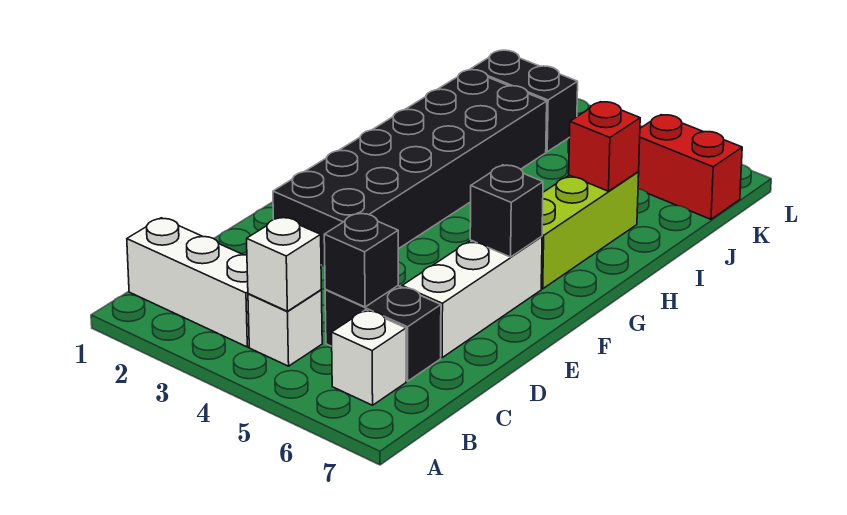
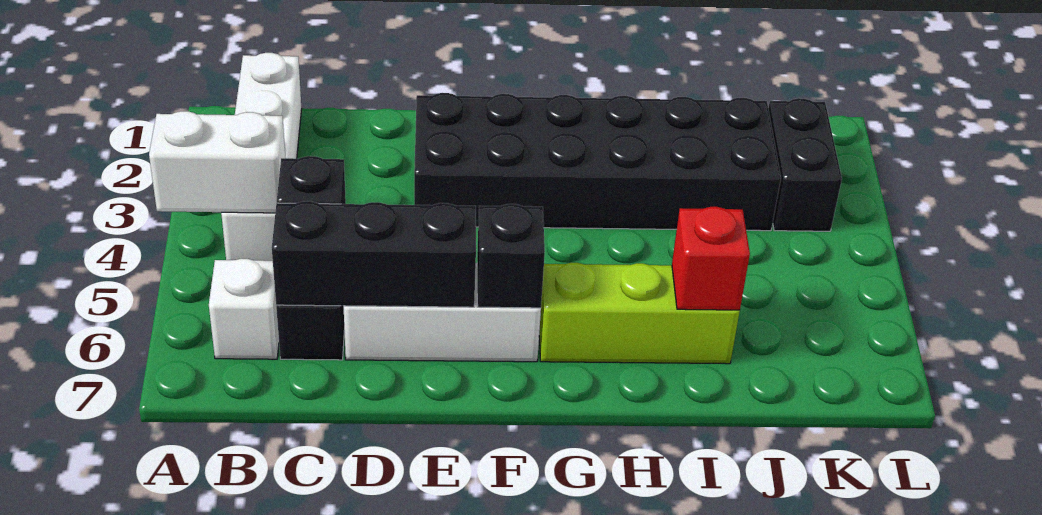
white brick B4 level 2 -> white brick A4:B4 level 2
none -> black brick C6:E6 level 2
red brick K6:K7 level 1 -> none

